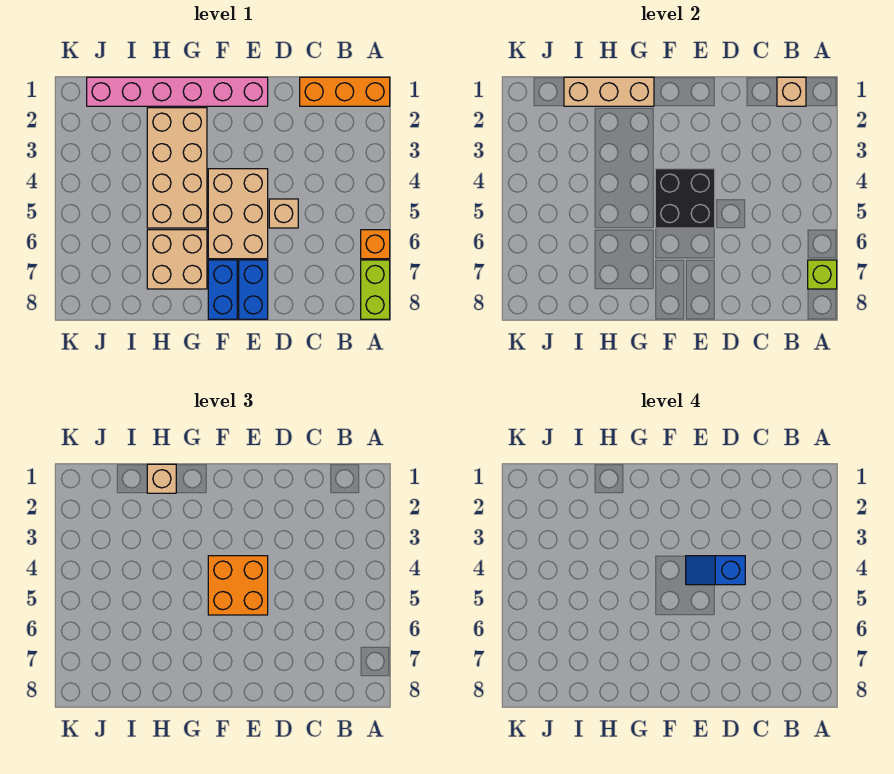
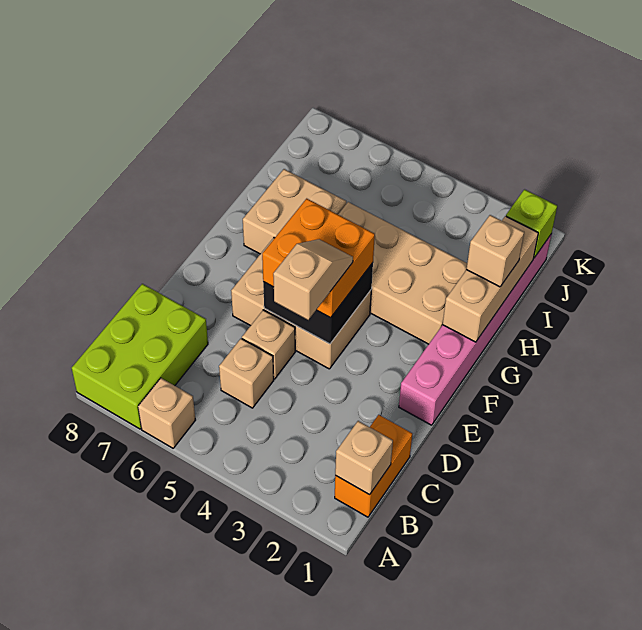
orange brick A1:C1 level 1 -> orange brick B1:C1 level 1
orange brick A6 level 1 -> tan brick A6 level 1
lime brick A7:A8 level 1 -> lime brick A7:C8 level 1
lime brick A7 level 2 -> lime brick J1 level 2
none -> tan brick C5 level 1
blue slope D4:E4 level 4 top D -> tan slope D4:E4 level 4 top D
blue brick E7:E8 level 1 -> none
blue brick F7:F8 level 1 -> none

